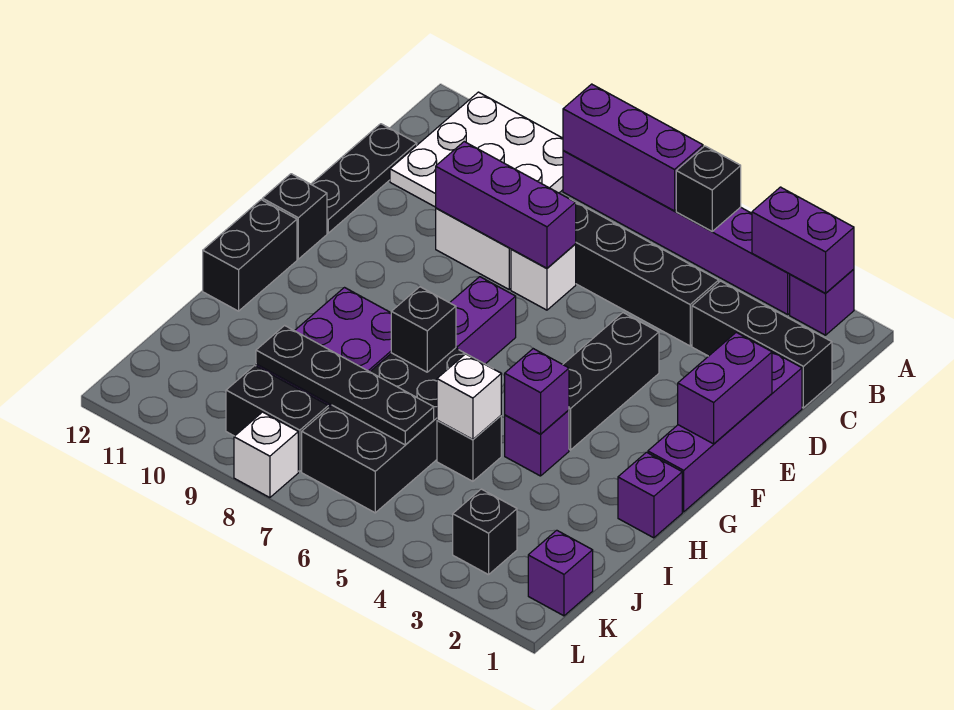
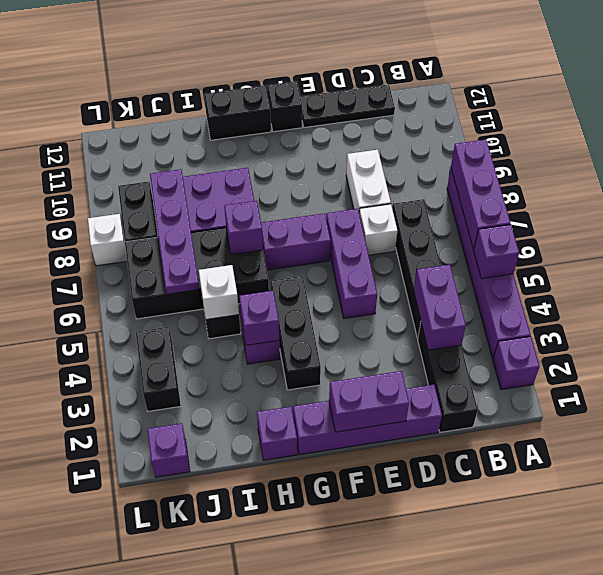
purple brick A2:A3 level 2 -> purple brick C3:C4 level 2
black brick A5 level 2 -> purple brick A5 level 2
white plate A9:C11 level 1 -> none
purple brick D7:D9 level 2 -> purple brick E5:E7 level 1
black brick E4:G4 level 1 -> black brick G3:G5 level 1
black brick H7 level 2 -> purple brick H7 level 2
black plate J6:J9 level 2 -> purple plate J6:J9 level 2
black brick K3 level 1 -> black brick K3:K4 level 1

